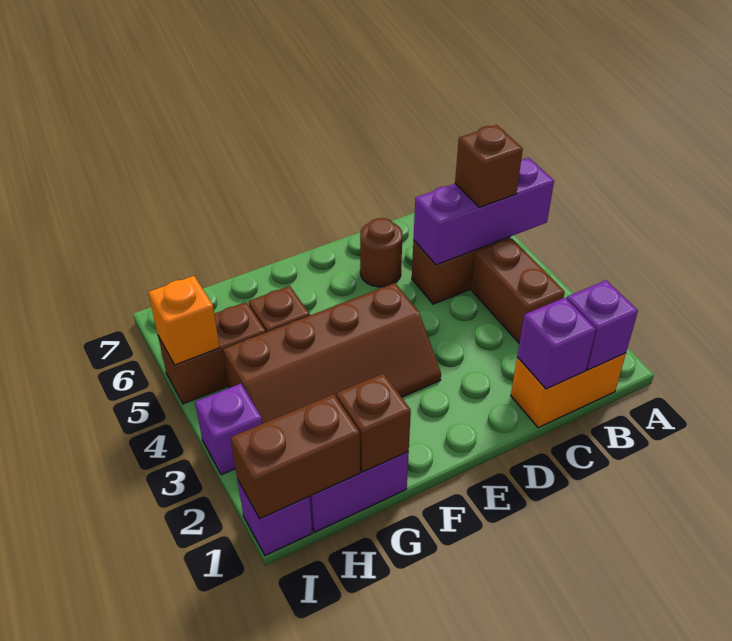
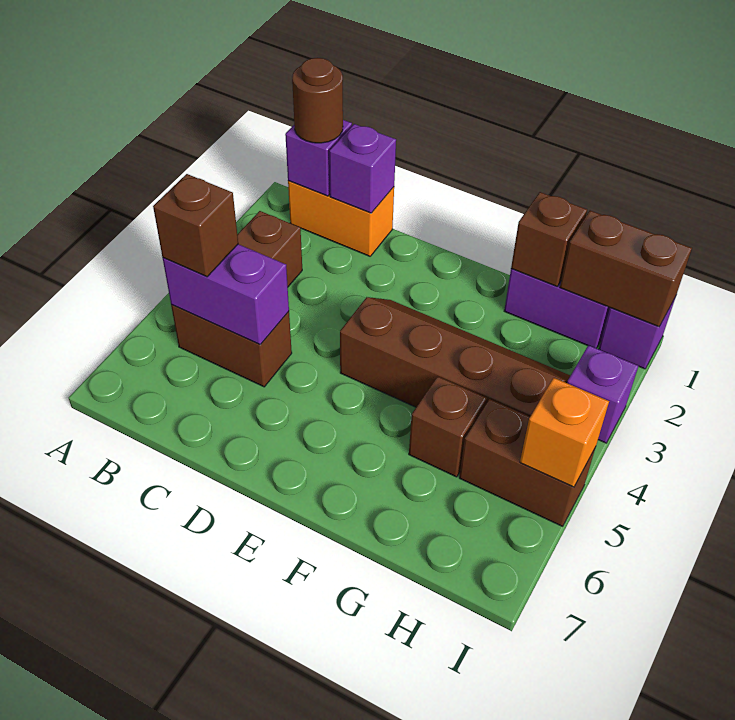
purple brick A5:C5 level 2 -> purple brick B5:C5 level 2
brown round brick D6 level 1 -> brown round brick B1 level 3

